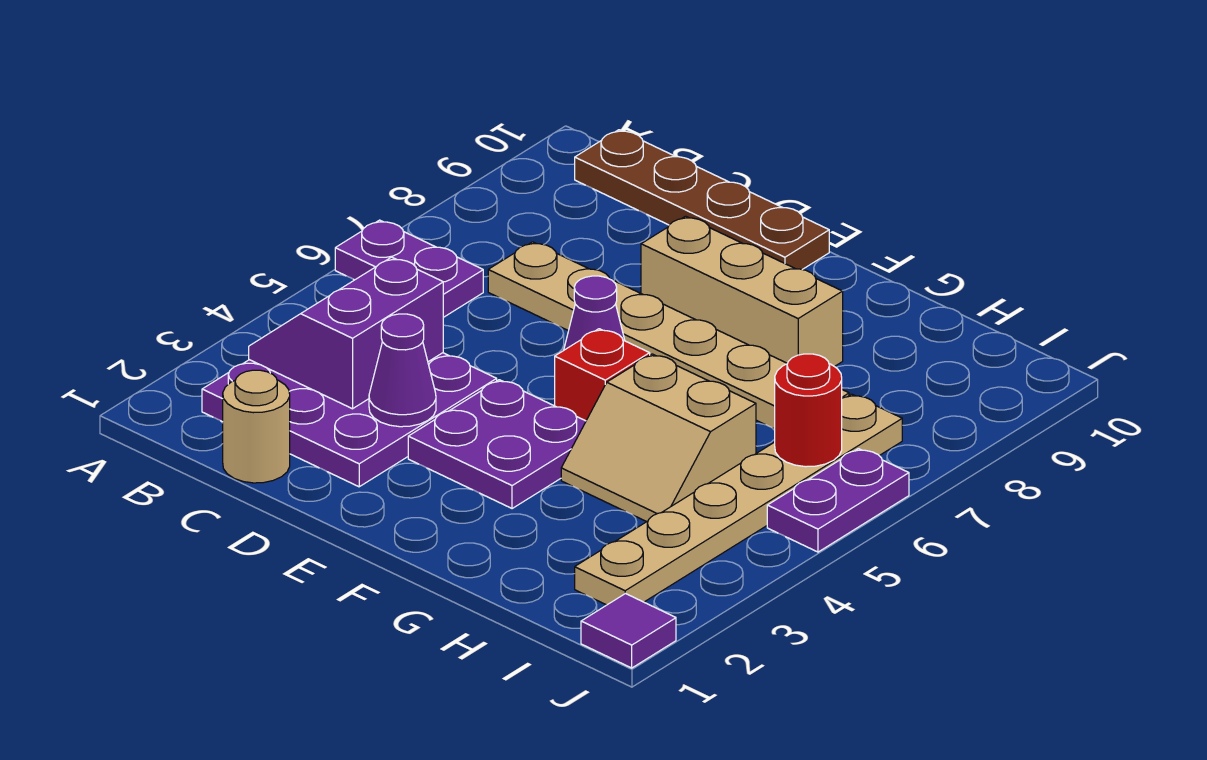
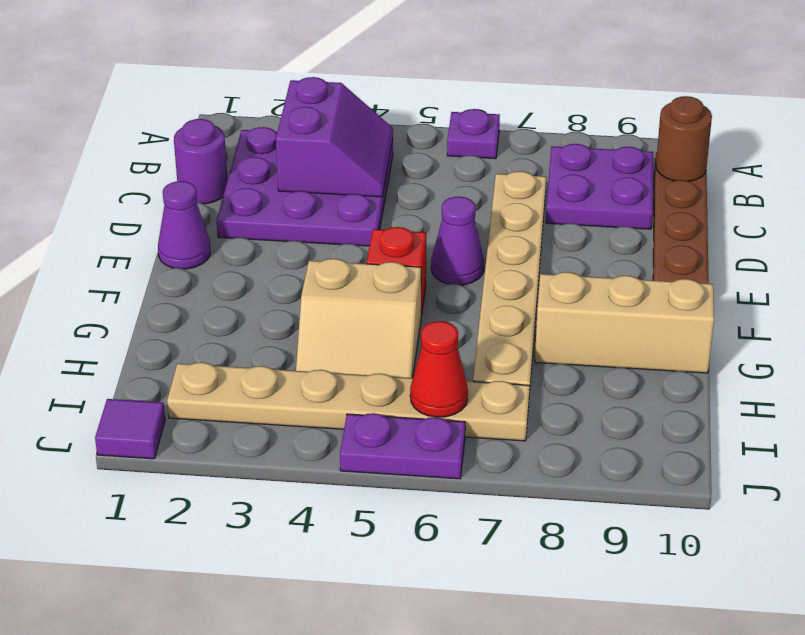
purple plate A6:B6 level 1 -> purple plate A6 level 1
purple slope B3:C4 level 2 top C -> purple slope B3:C4 level 2 top 3
none -> brown round brick B10 level 2
tan round brick C1 level 1 -> purple round brick C1 level 1
purple cone D3 level 2 -> purple cone E1 level 1
purple plate E3:F4 level 1 -> purple plate B8:C9 level 1
tan brick E8:G8 level 1 -> tan brick G8:G10 level 1
tan slope G4:H5 level 1 top 5 -> tan slope G4:H5 level 1 top G
red round brick I6 level 2 -> red cone I6 level 2

